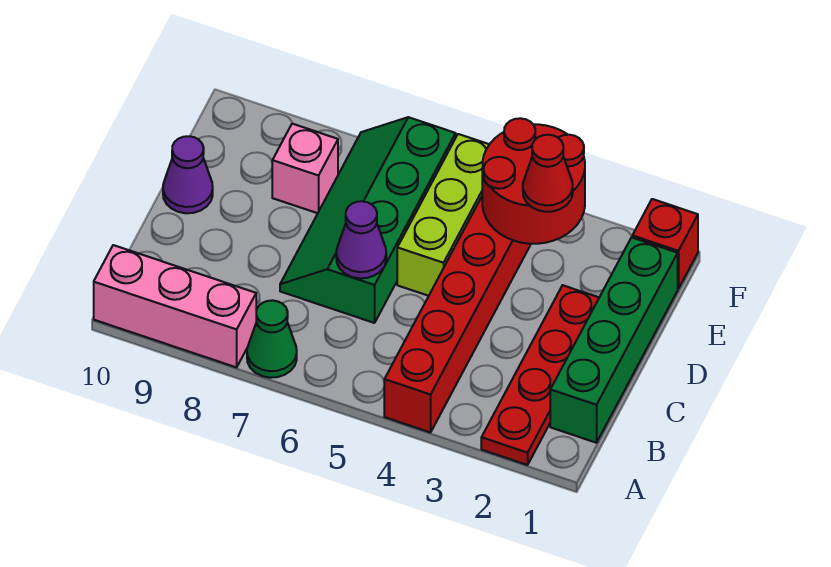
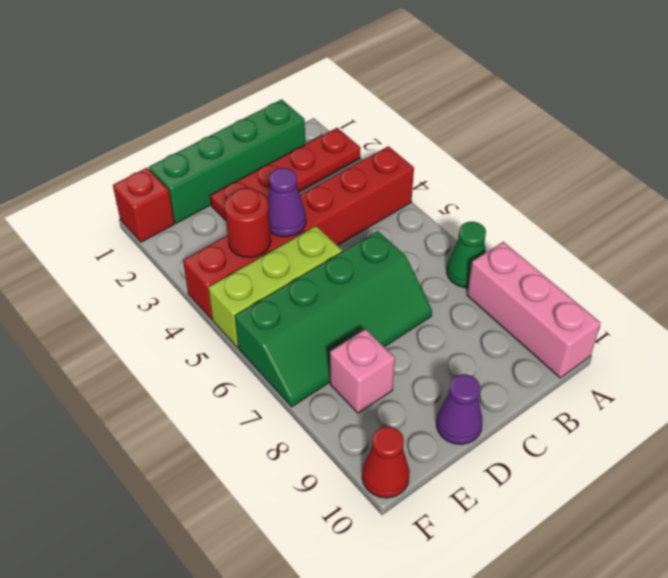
purple cone C6 level 2 -> purple cone D4 level 2
red round brick E3:F4 level 2 -> red round brick E4 level 2
red cone E3 level 3 -> red cone F10 level 1

